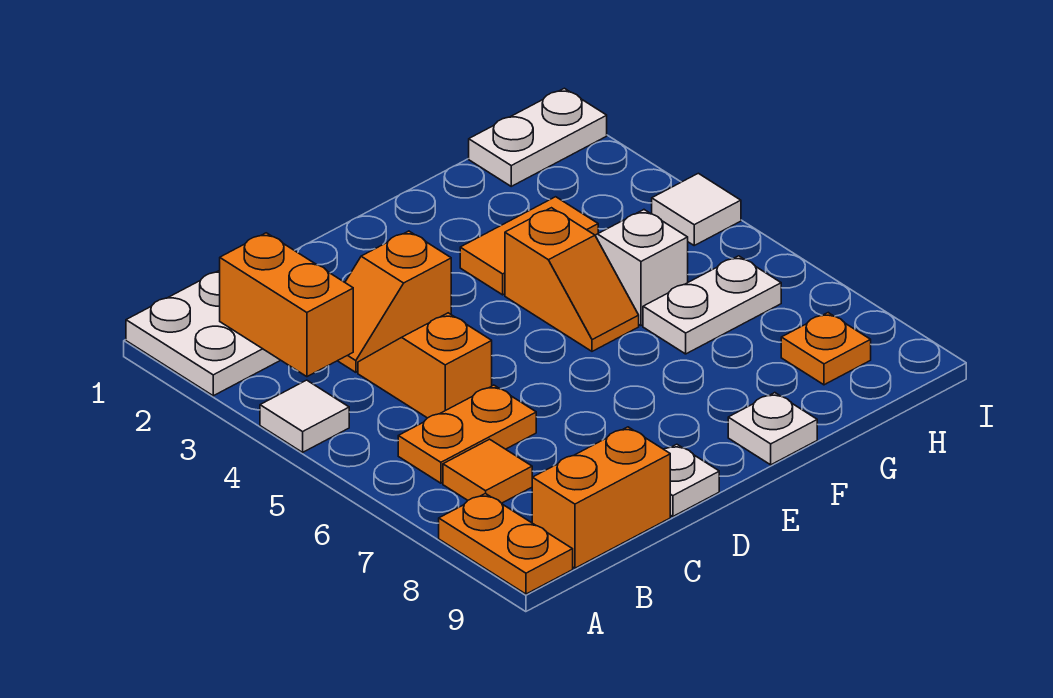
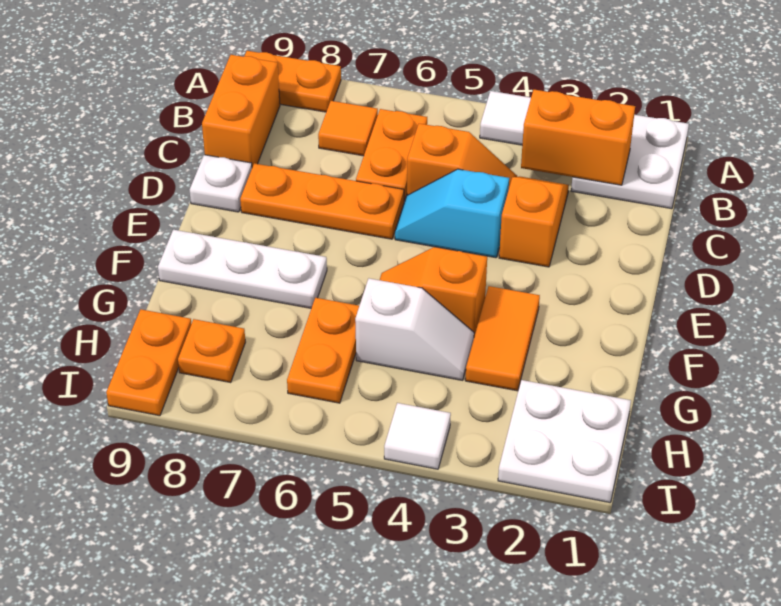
none -> cyan slope D4:D5 level 1 top 4
none -> orange plate D6:D8 level 1
white plate F9 level 1 -> white plate F7:F9 level 1
white plate G6:H6 level 1 -> orange plate G6:H6 level 1
white plate H1:I1 level 1 -> white plate H1:I2 level 1
none -> orange plate H9:I9 level 1

